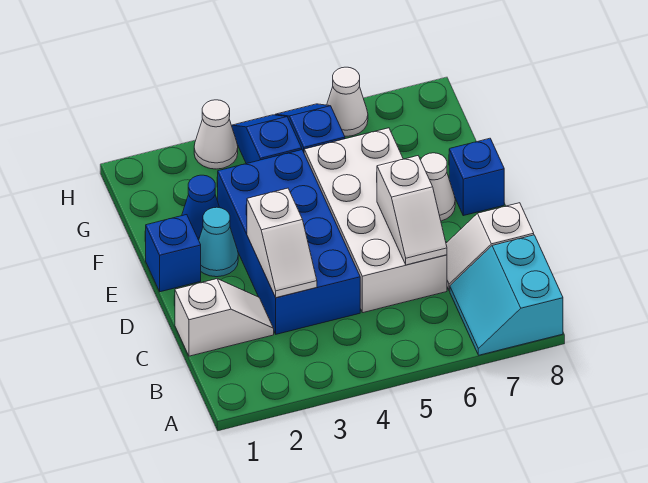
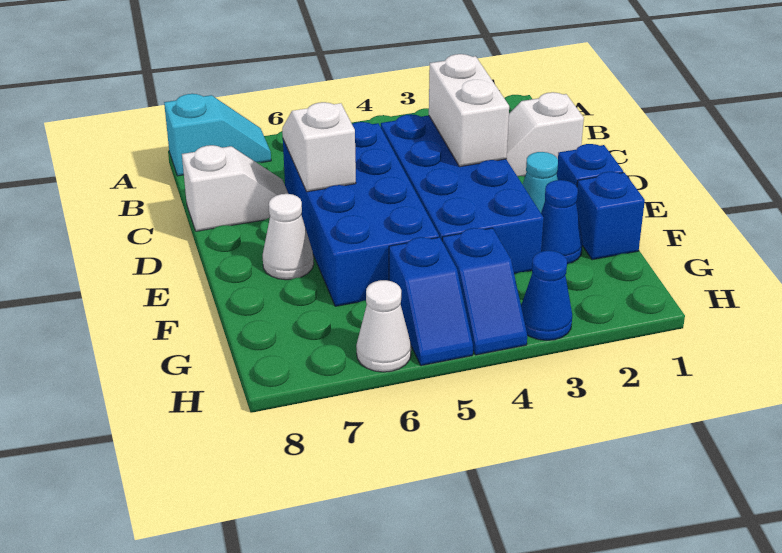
cyan slope A7:B8 level 1 top 8 -> cyan slope A7:A8 level 1 top 8
white slope C3:D3 level 2 top D -> white brick C3:D3 level 2
white brick C5:F6 level 1 -> blue brick C5:F6 level 1
blue brick E8 level 1 -> blue brick F1 level 1
white cone H3 level 1 -> blue cone H3 level 1

